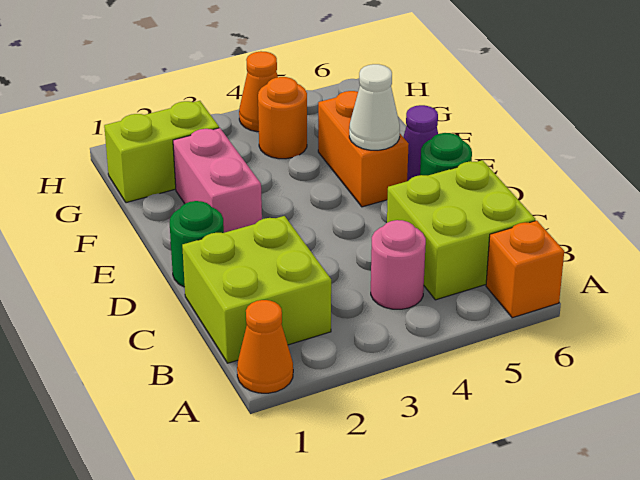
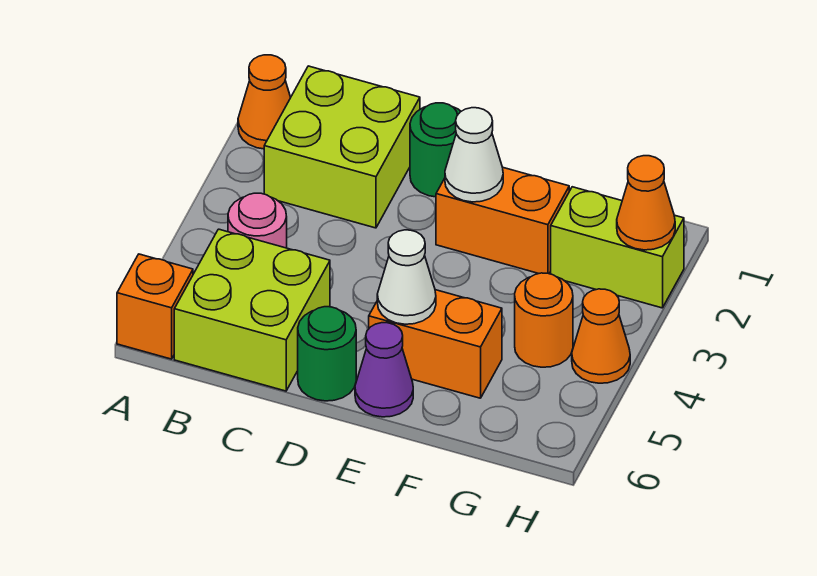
pink brick E2:F2 level 1 -> orange brick E2:F2 level 1
none -> white cone E2 level 2
lime brick G1:G2 level 1 -> lime brick G2:H2 level 1
none -> orange cone H2 level 2

